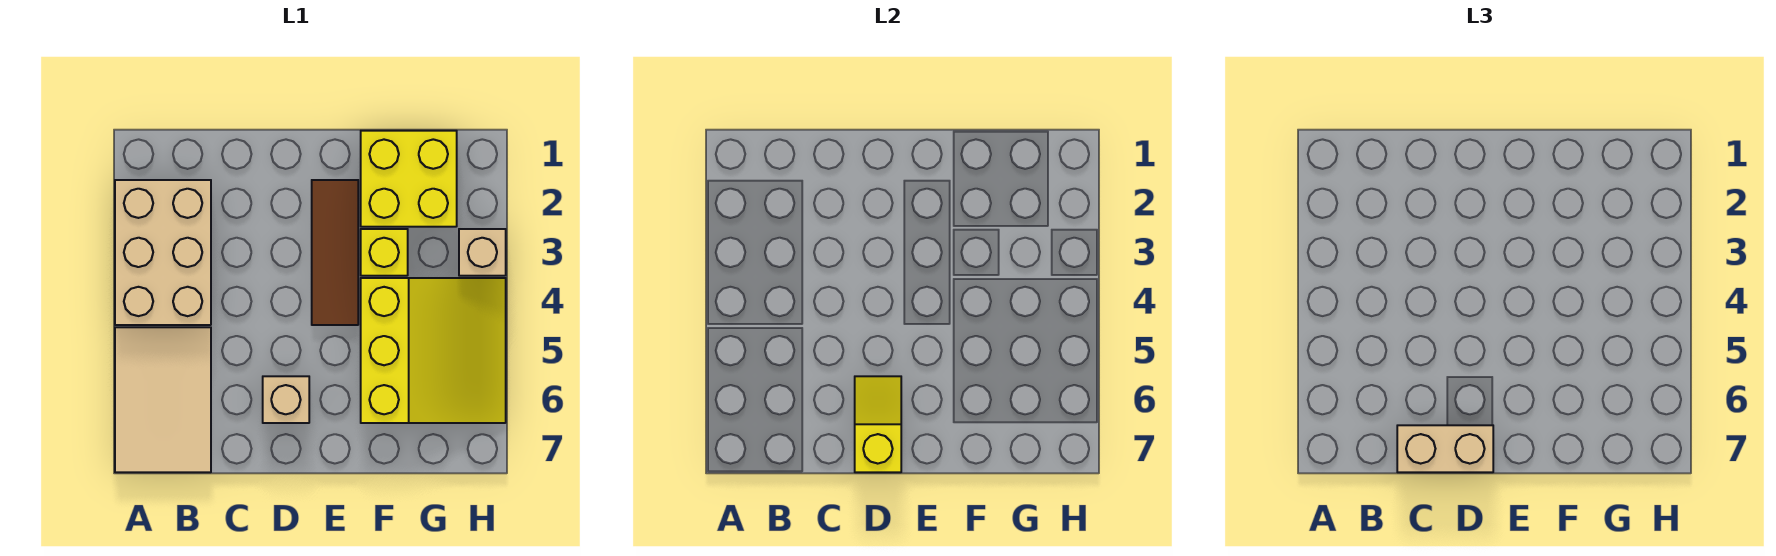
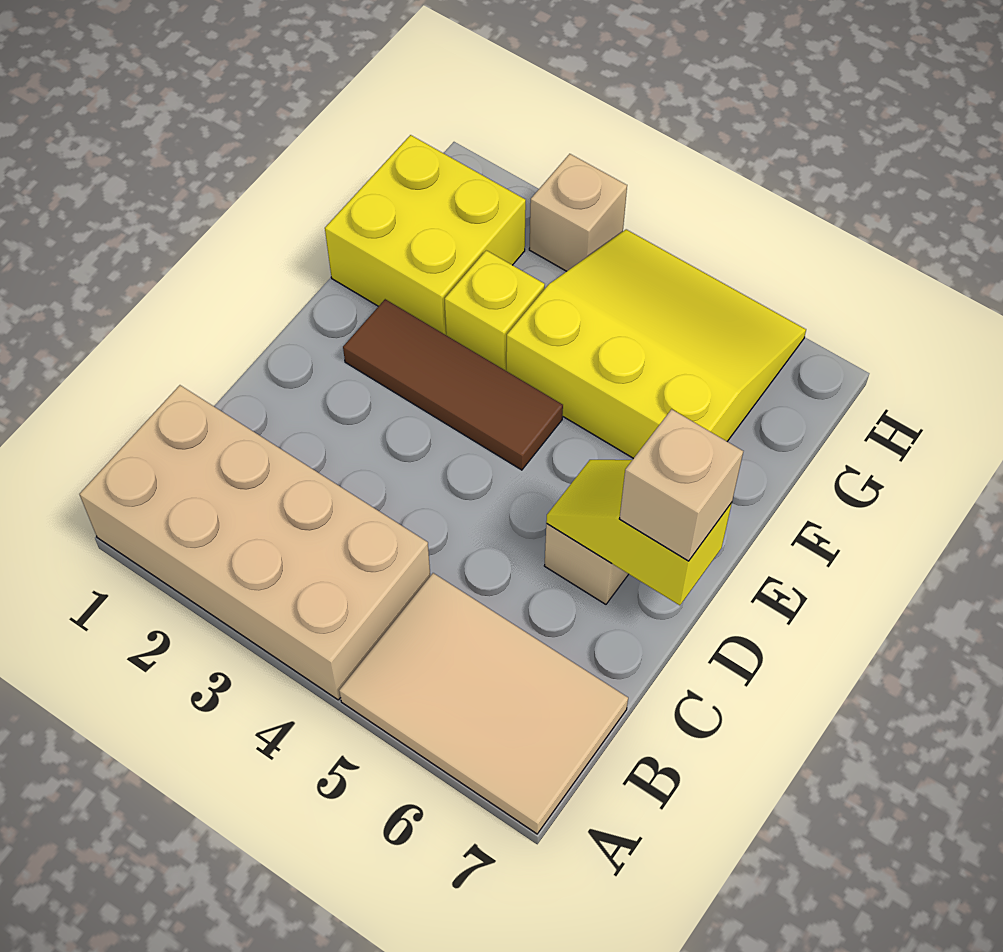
tan brick A2:B4 level 1 -> tan brick A1:B4 level 1
tan brick C7:D7 level 3 -> tan brick D7 level 3

